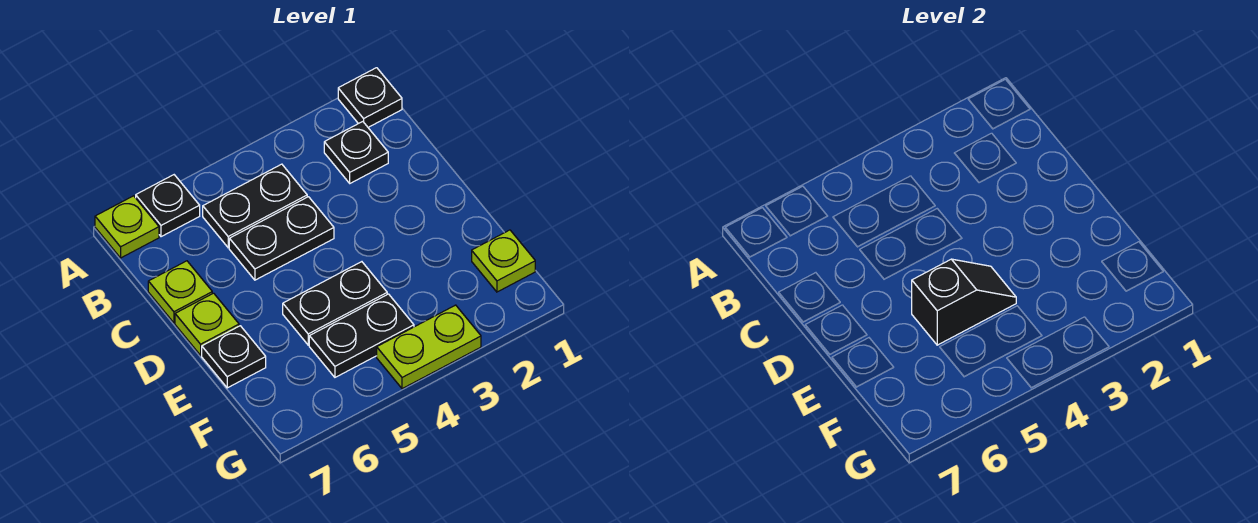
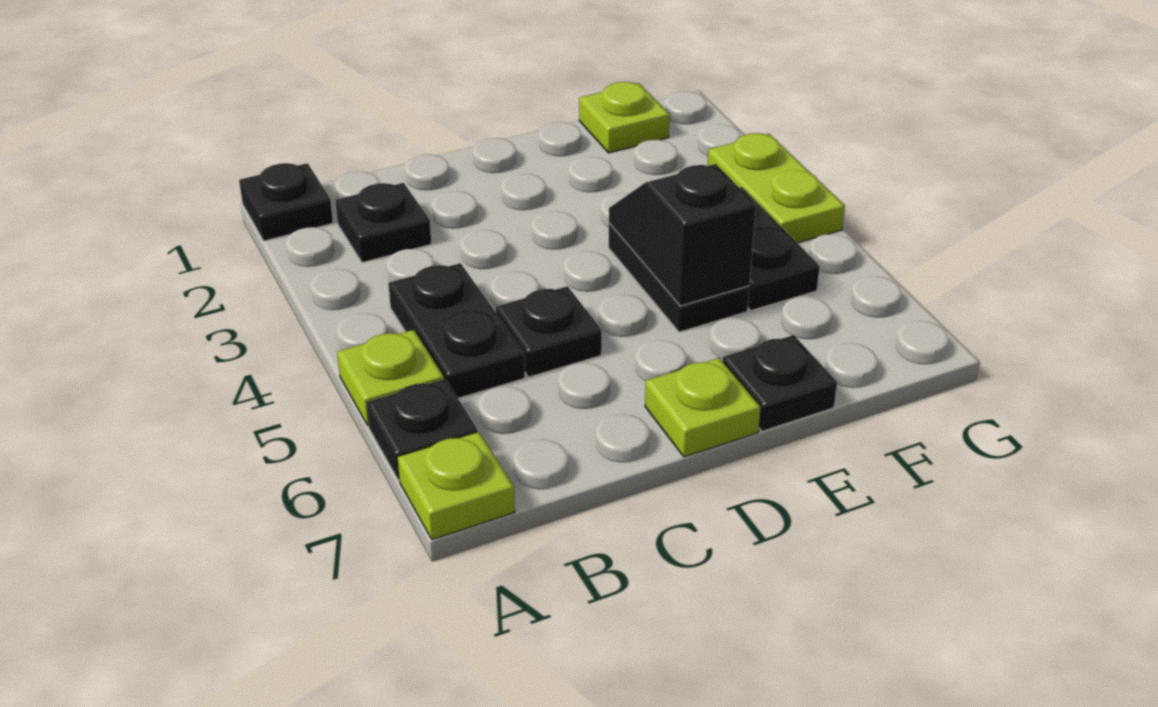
black plate C4:C5 level 1 -> black plate C5 level 1
lime plate C7 level 1 -> lime plate A5 level 1

